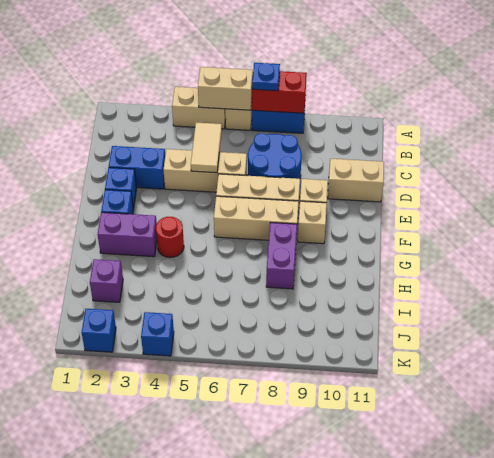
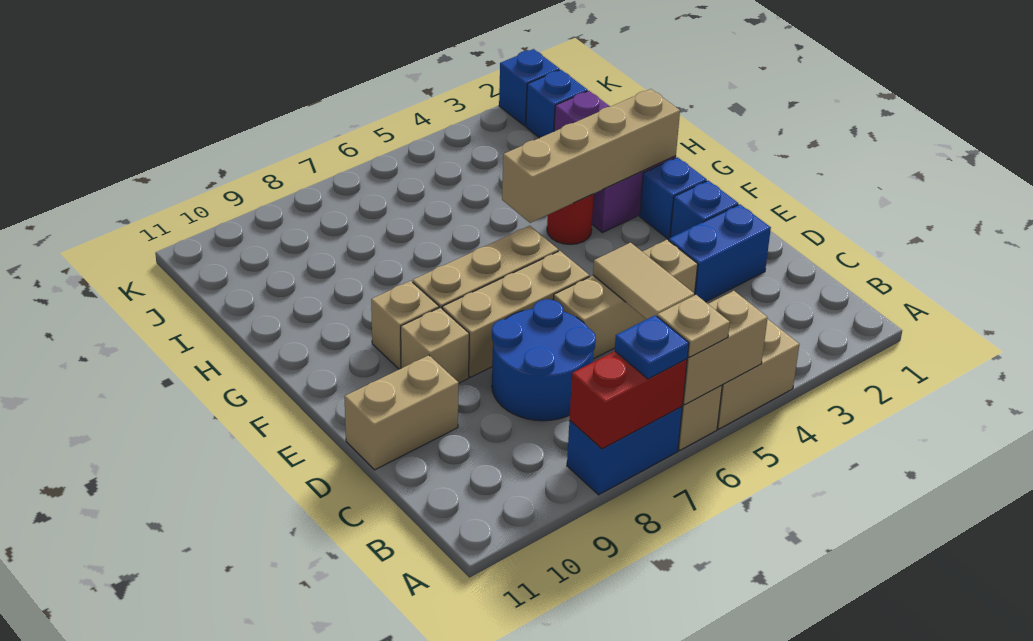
none -> tan plate A6 level 3
none -> tan brick G2:G5 level 2
purple brick G8:H8 level 1 -> none
blue brick K4 level 1 -> blue brick J2 level 1

